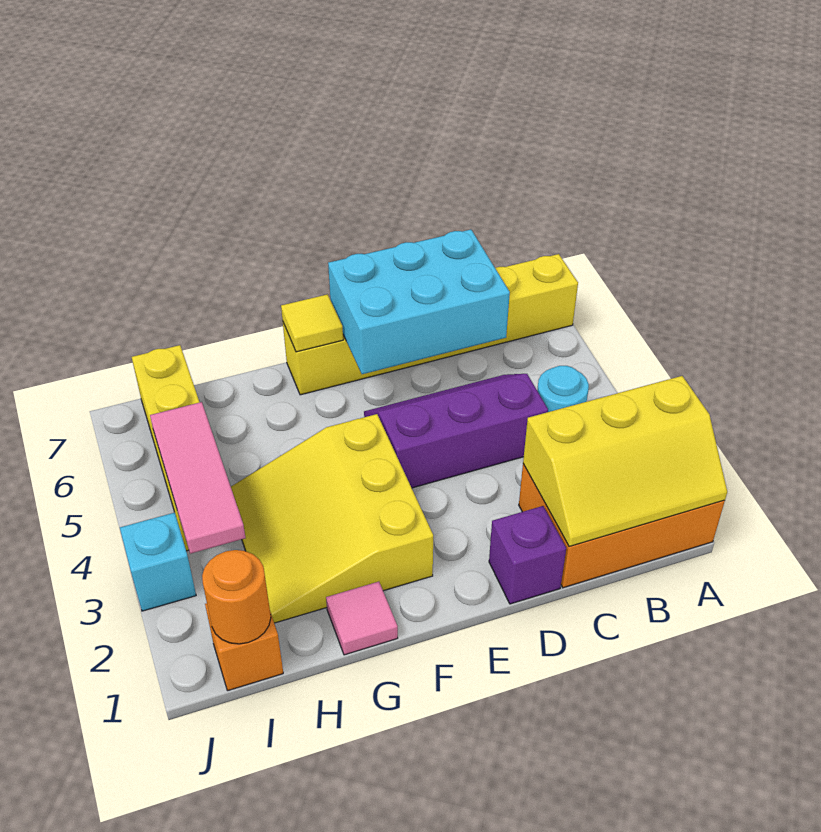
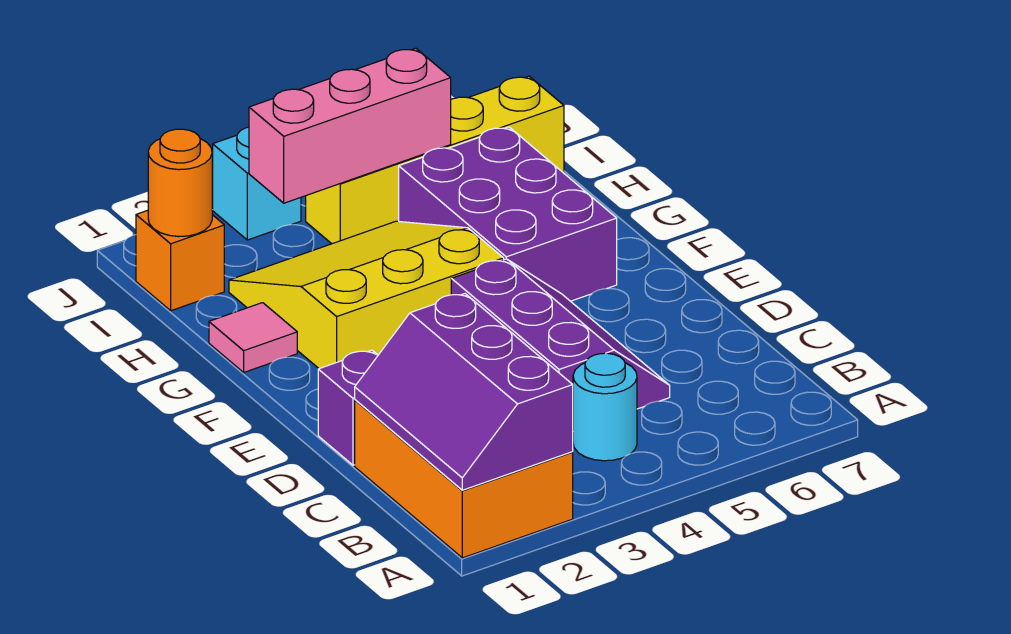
yellow slope A1:C2 level 2 top 2 -> purple slope A1:C2 level 2 top 2
yellow brick A7:F7 level 1 -> none
cyan brick C6:E7 level 2 -> none
none -> purple brick F5:H6 level 1
yellow tile F7 level 2 -> none
pink tile I3:I5 level 2 -> pink brick I3:I5 level 2

